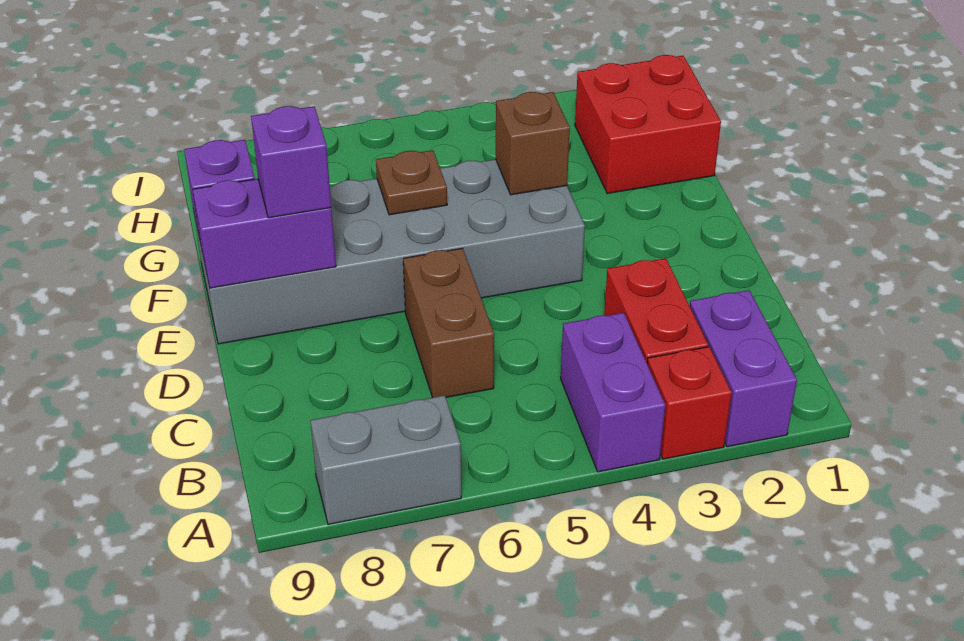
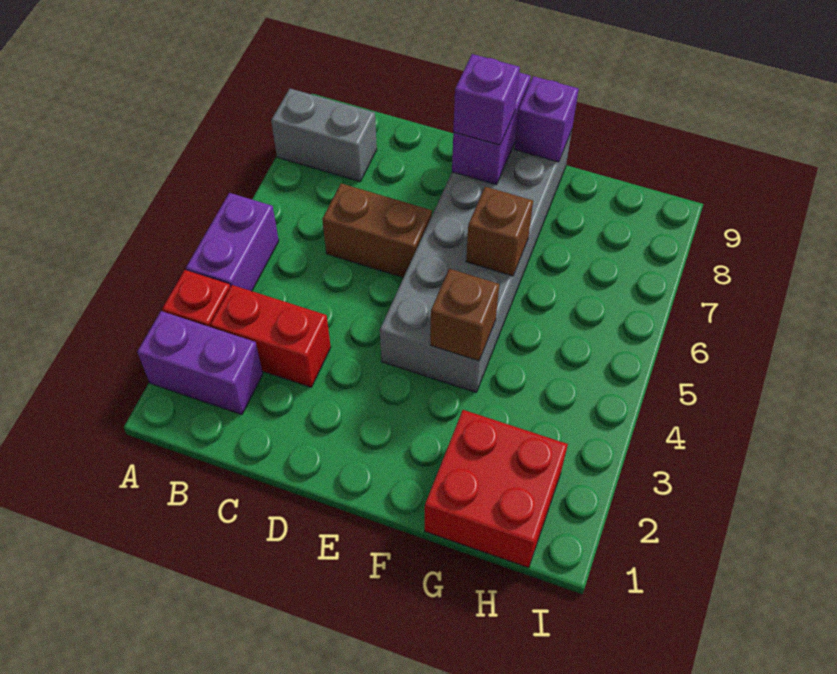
purple brick A4:B4 level 1 -> purple brick A4:A5 level 1
grey brick A7:A8 level 1 -> grey brick A8:B8 level 1
brown plate F6 level 2 -> brown brick F6 level 2

